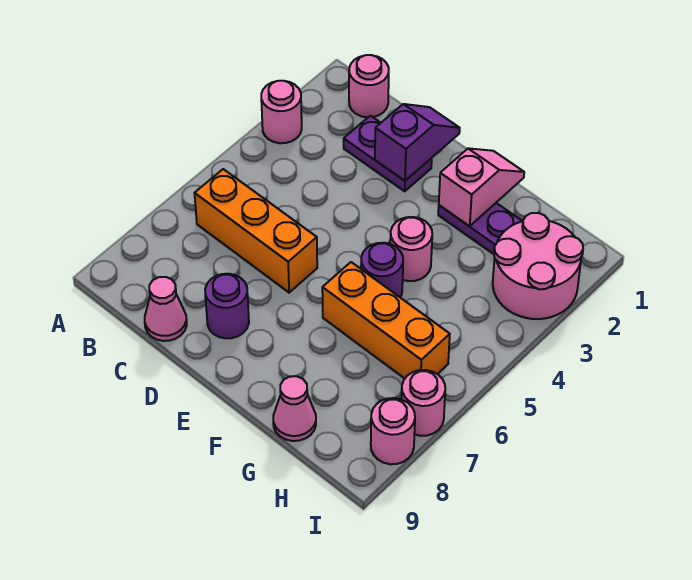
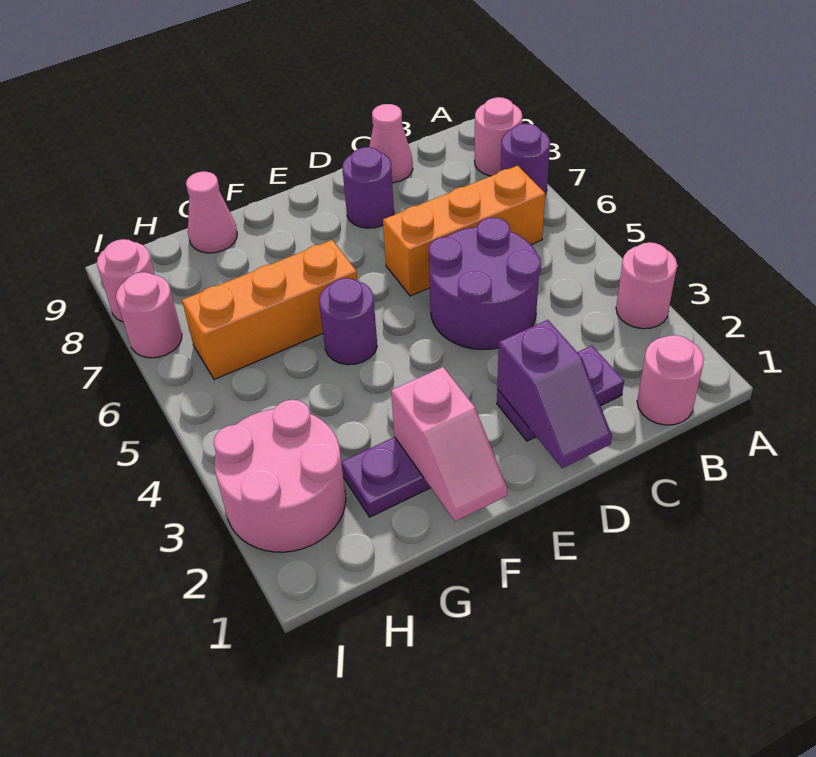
none -> purple round brick A7 level 1
none -> purple round brick C4:D5 level 1
pink round brick F4 level 1 -> pink round brick A8 level 1

